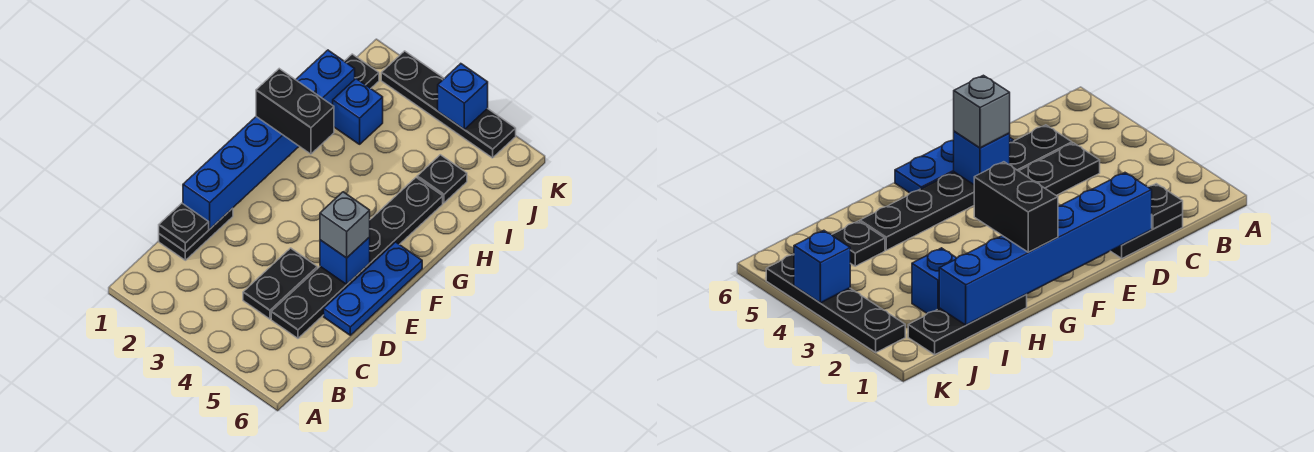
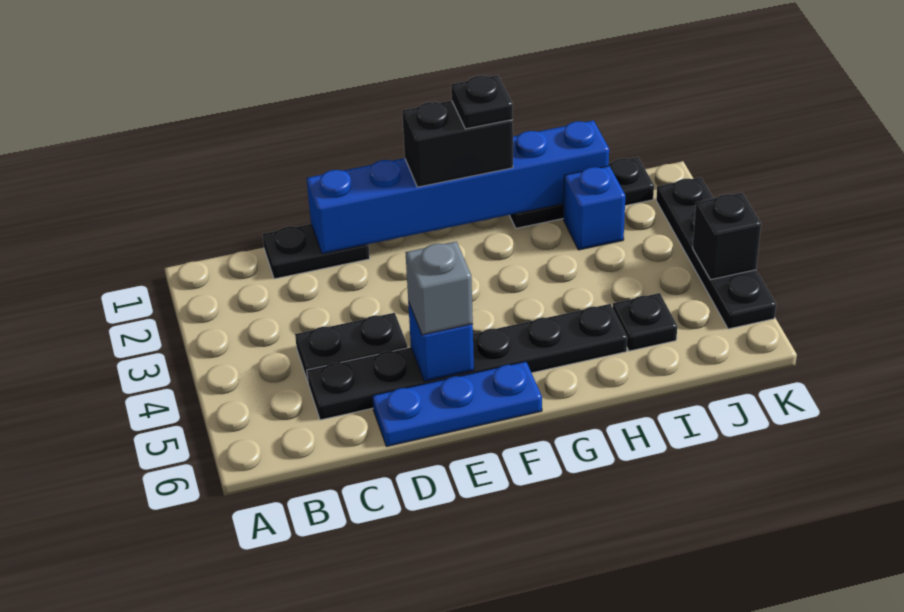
black plate C1 level 2 -> black plate G1 level 4
black brick G1:G2 level 3 -> black brick F1:G1 level 3
blue brick K4 level 2 -> black brick K4 level 2

